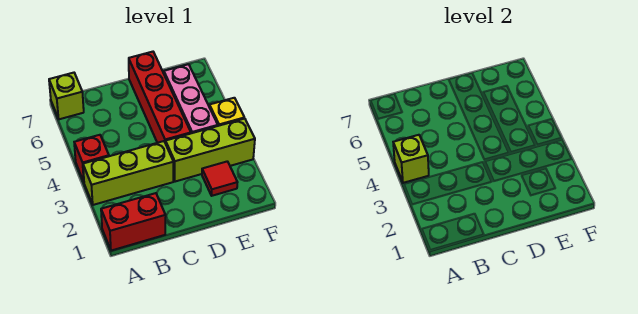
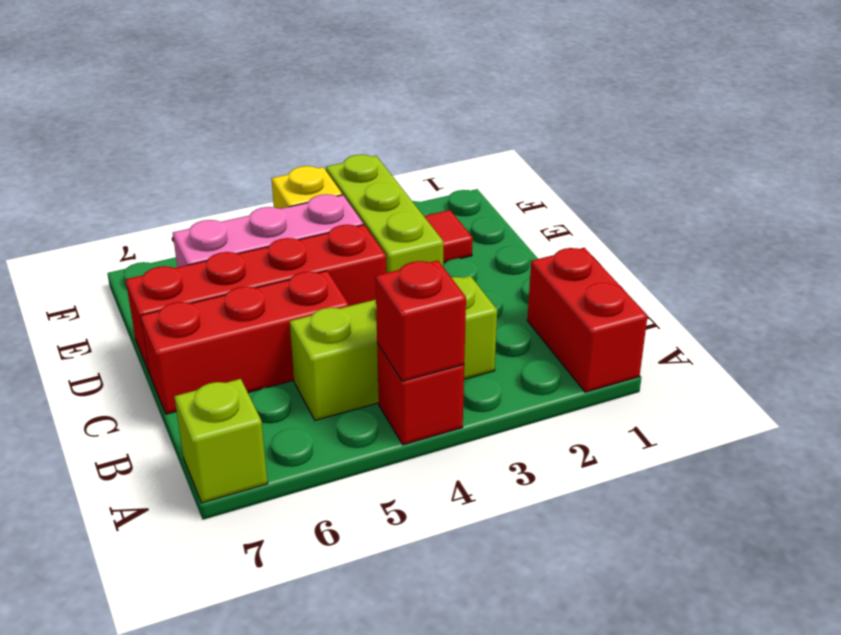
lime brick A3:C3 level 1 -> lime brick B3:B5 level 1
lime brick A4 level 2 -> red brick A4 level 2
none -> red brick C5:C7 level 1

